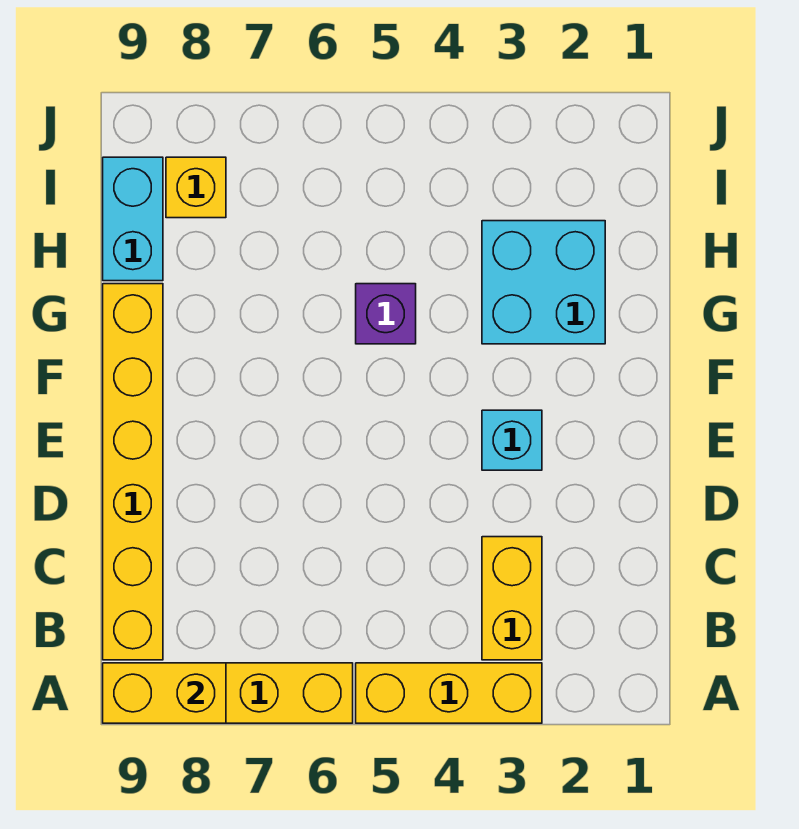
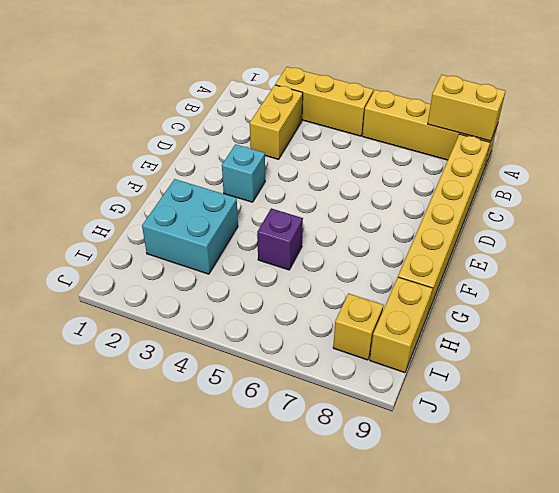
cyan brick H9:I9 level 1 -> yellow brick H9:I9 level 1

